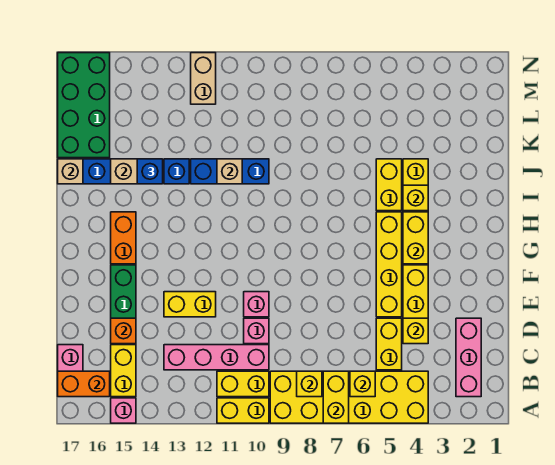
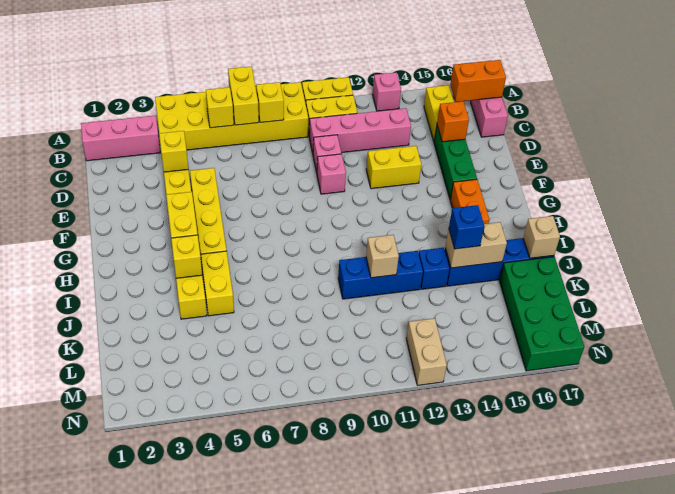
pink brick A15 level 1 -> pink brick A13 level 1
pink brick B2:D2 level 1 -> pink brick B1:B3 level 1
yellow brick C5:D5 level 1 -> none

